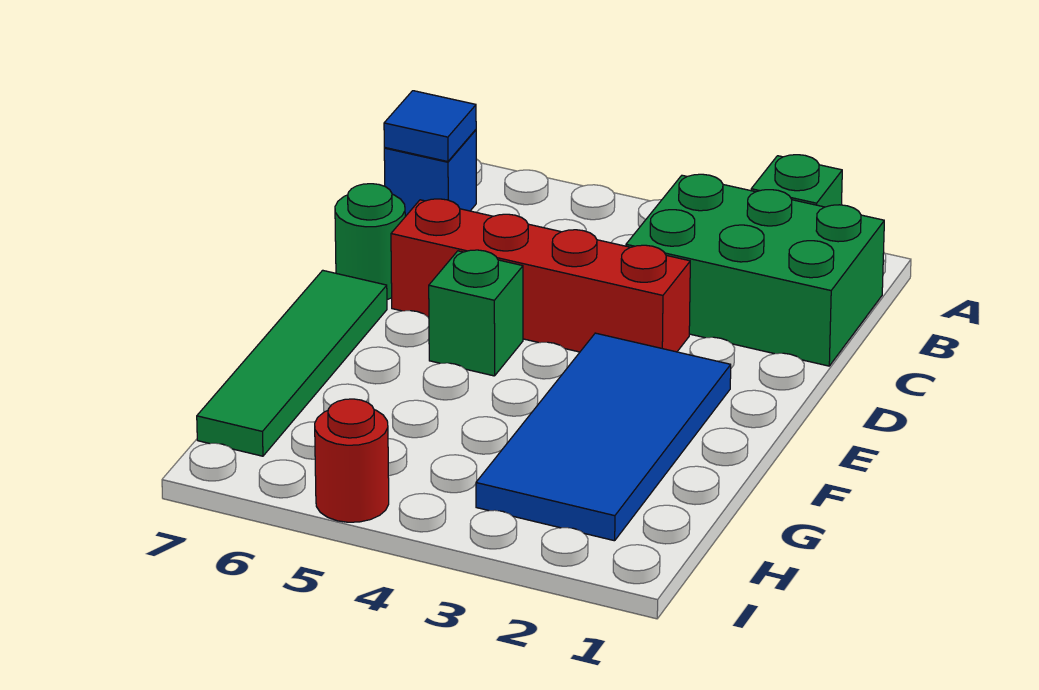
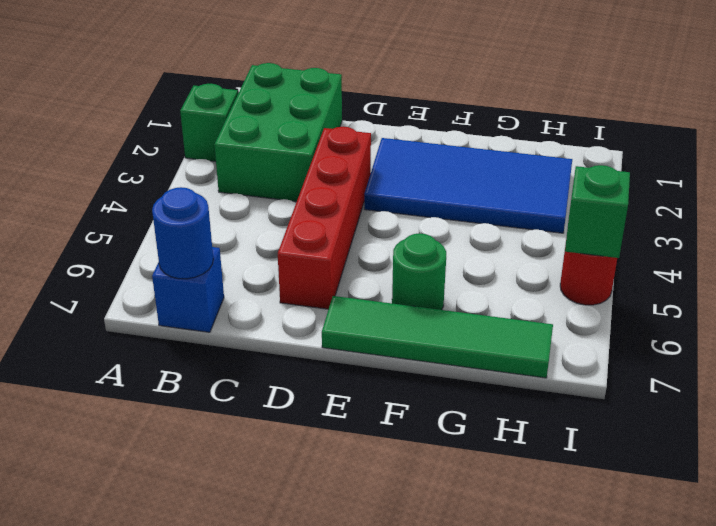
blue tile B7 level 2 -> blue round brick B7 level 2
green round brick D7 level 1 -> green round brick F6 level 1
green brick E5 level 1 -> green brick I5 level 2

